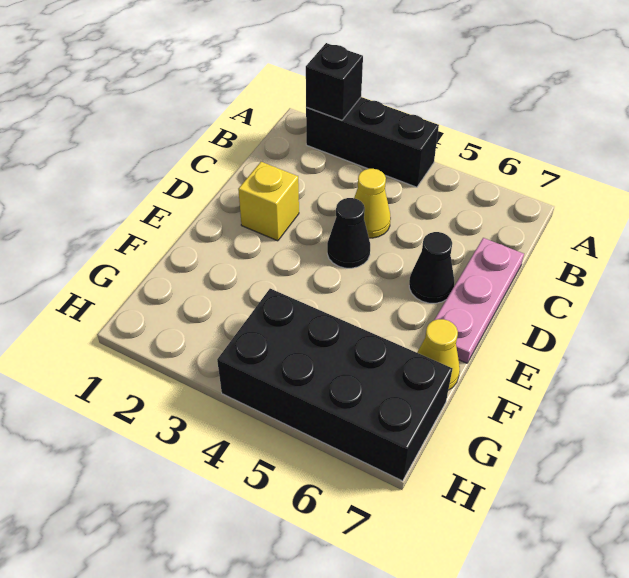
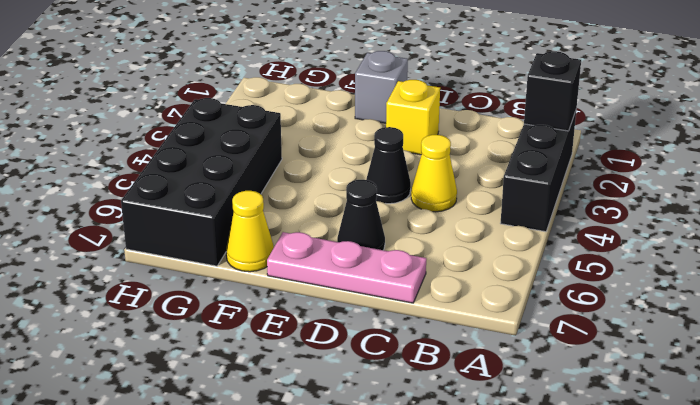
none -> grey brick E1 level 1

